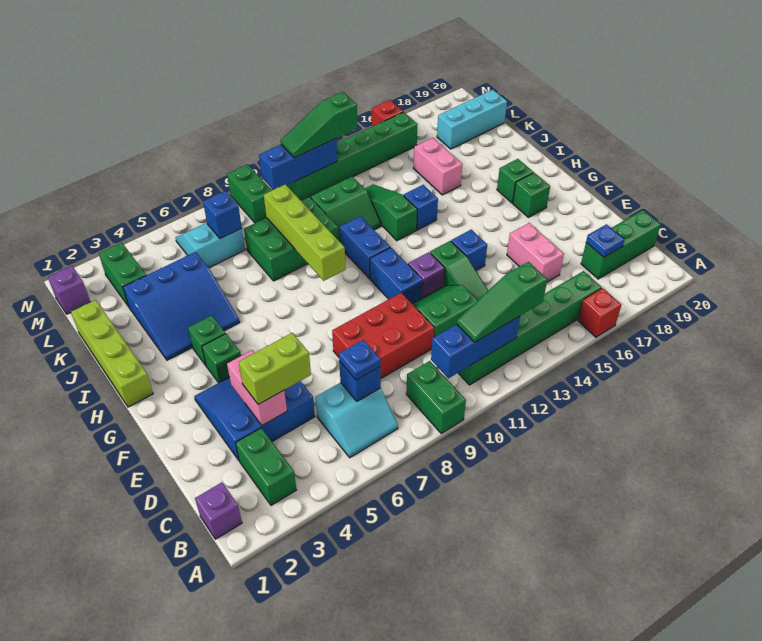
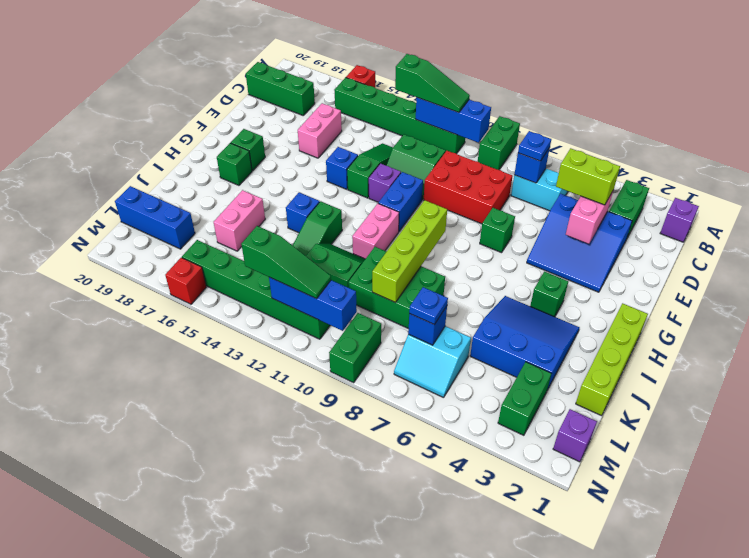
blue plate C18 level 2 -> blue plate L7 level 3
green brick G4 level 1 -> green brick F7 level 1
blue brick H11:I11 level 1 -> pink brick H11:I11 level 1
cyan brick L18:L20 level 1 -> blue brick L18:L20 level 1

